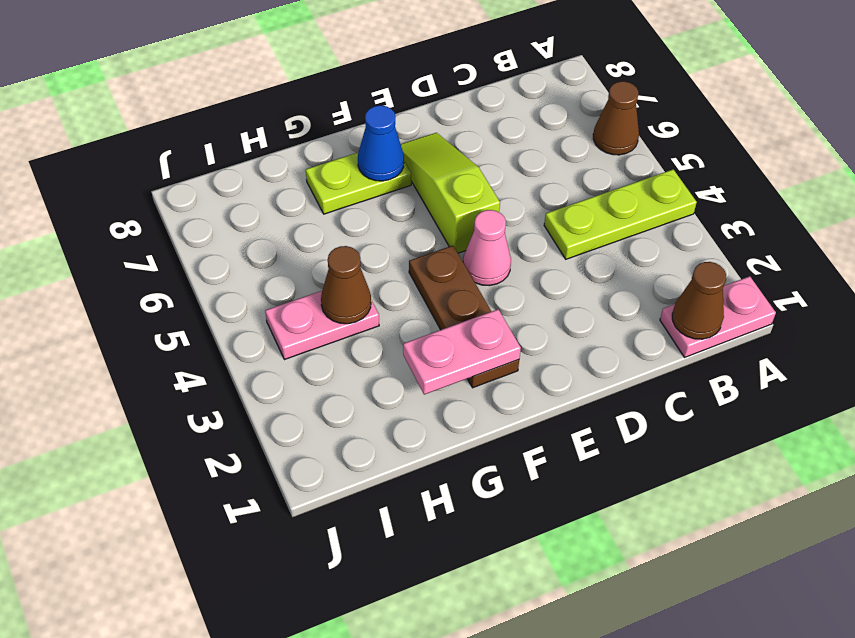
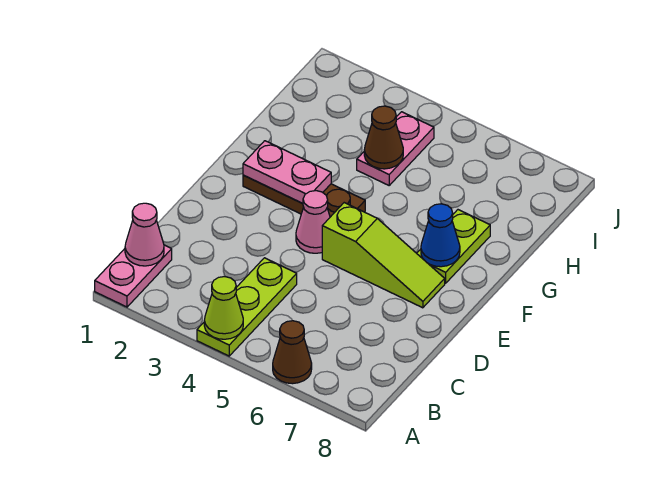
none -> lime cone A4 level 2
brown cone B1 level 2 -> pink cone B1 level 2
pink plate F2:G2 level 2 -> pink plate F2:F3 level 2

